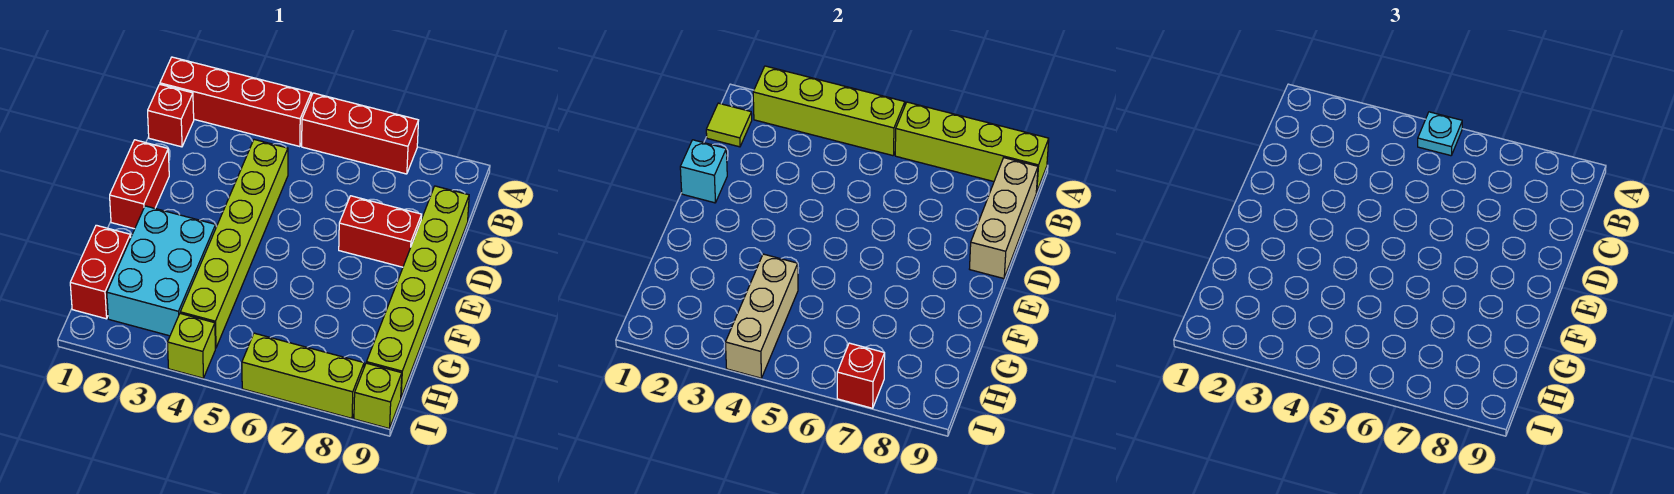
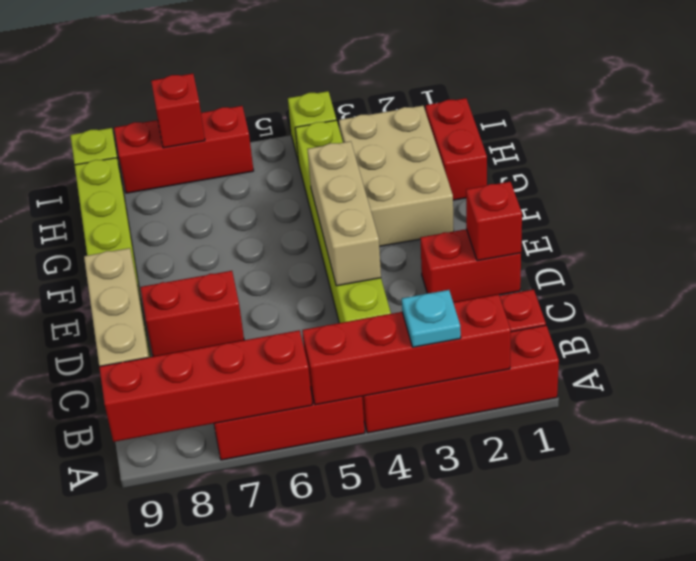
lime brick A2:A5 level 2 -> red brick A2:A5 level 2
cyan plate A5 level 3 -> cyan plate A3 level 3
lime brick A6:A9 level 2 -> red brick A6:A9 level 2
lime tile B1 level 2 -> none
red brick D1:E1 level 1 -> red brick D1:D2 level 1
cyan brick D1 level 2 -> red brick D1 level 2
cyan brick F2:H3 level 1 -> tan brick F2:H3 level 1
tan brick G4:I4 level 2 -> tan brick D4:F4 level 2
lime brick I6:I8 level 1 -> red brick I6:I8 level 1

